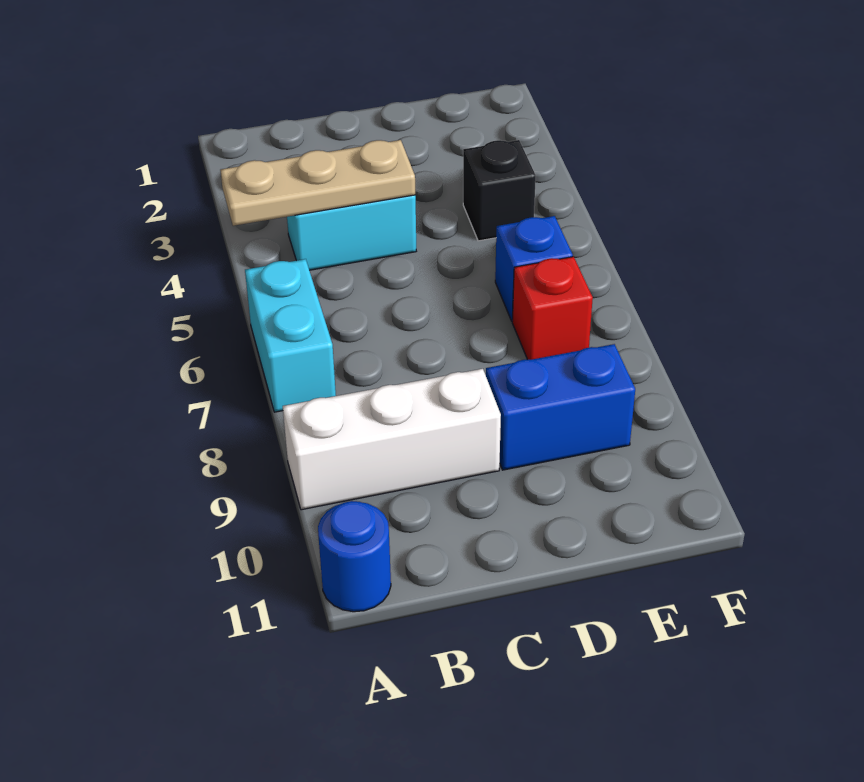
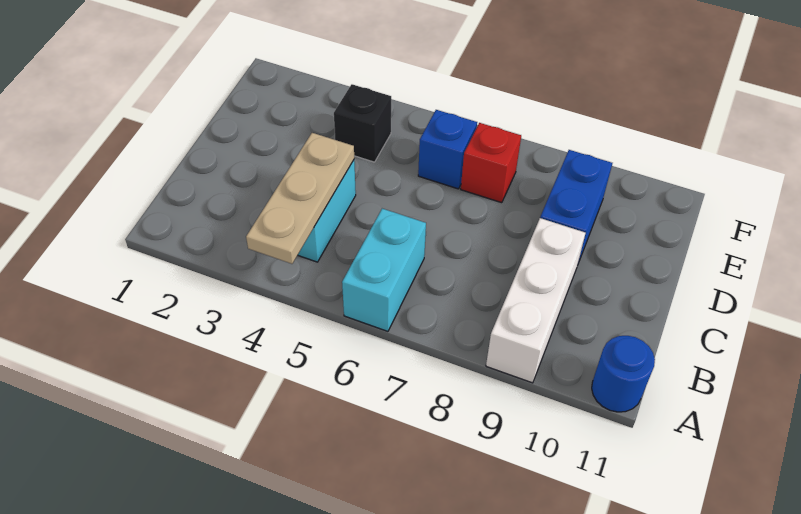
cyan brick A6:A7 level 1 -> cyan brick A6:B6 level 1

